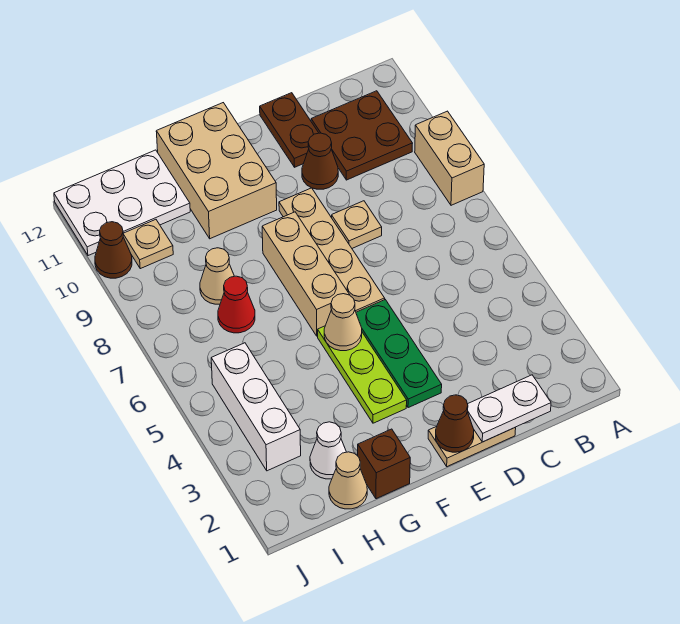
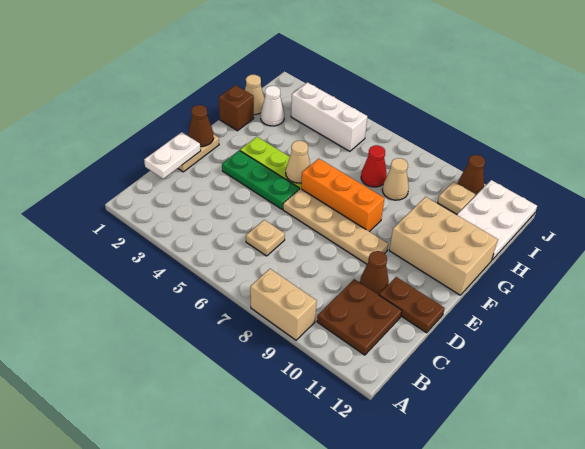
tan plate D8 level 1 -> tan plate C6 level 1
tan brick F6:F8 level 1 -> orange brick F6:F8 level 1

